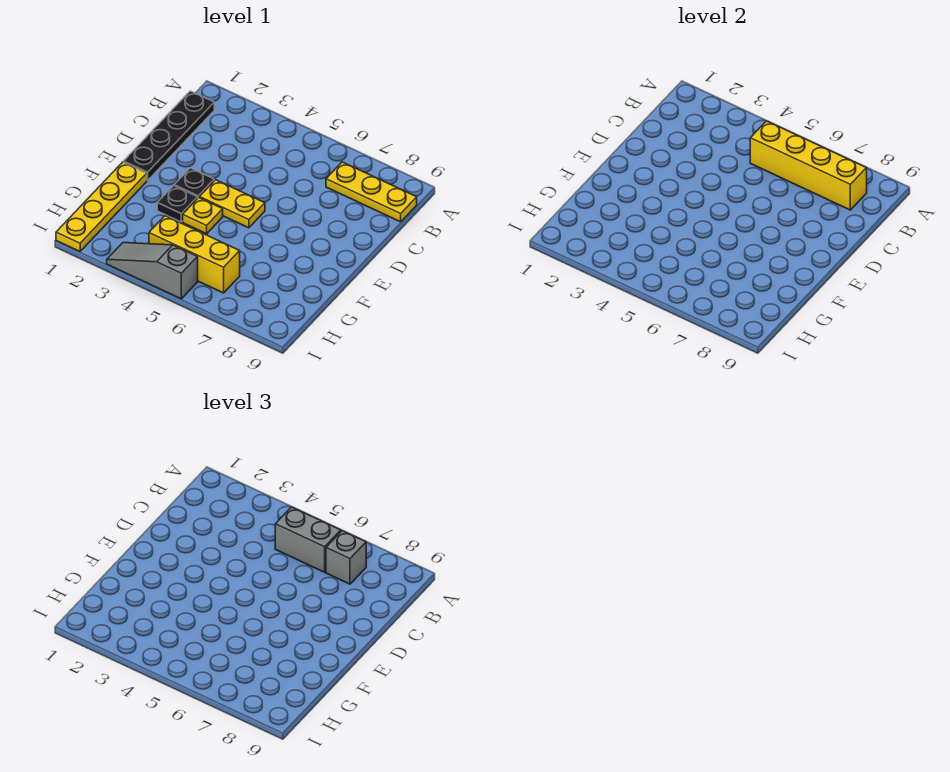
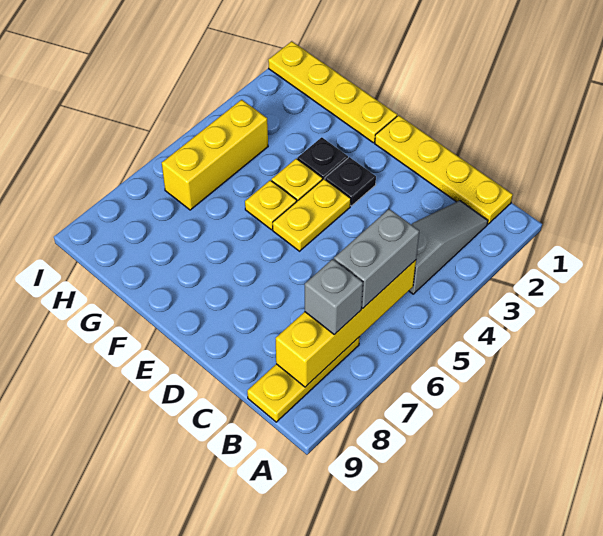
black plate B1:E1 level 1 -> yellow plate B1:E1 level 1
none -> yellow plate F5 level 1
grey slope I3:I5 level 1 top 5 -> grey slope B2:B4 level 1 top 4

